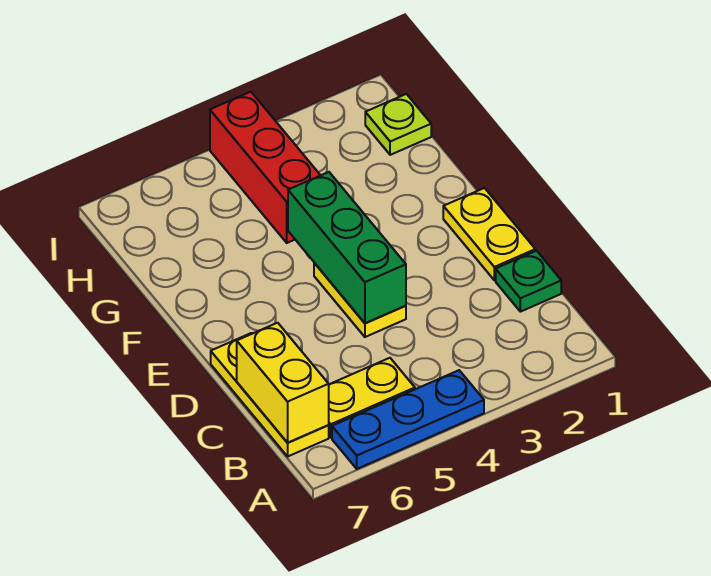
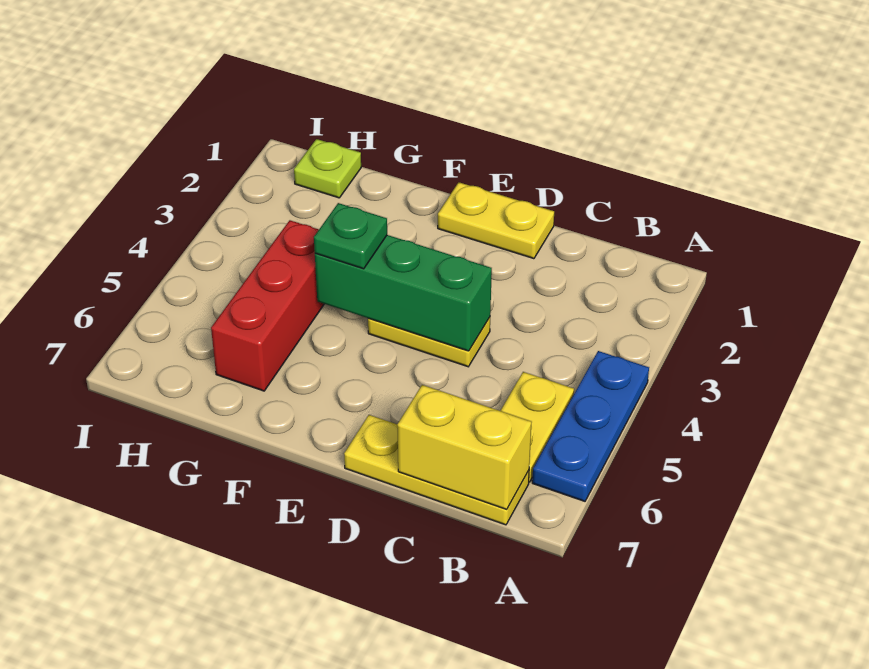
green plate C1 level 1 -> green plate F4 level 3
red brick G4:I4 level 1 -> red brick G4:G6 level 1

